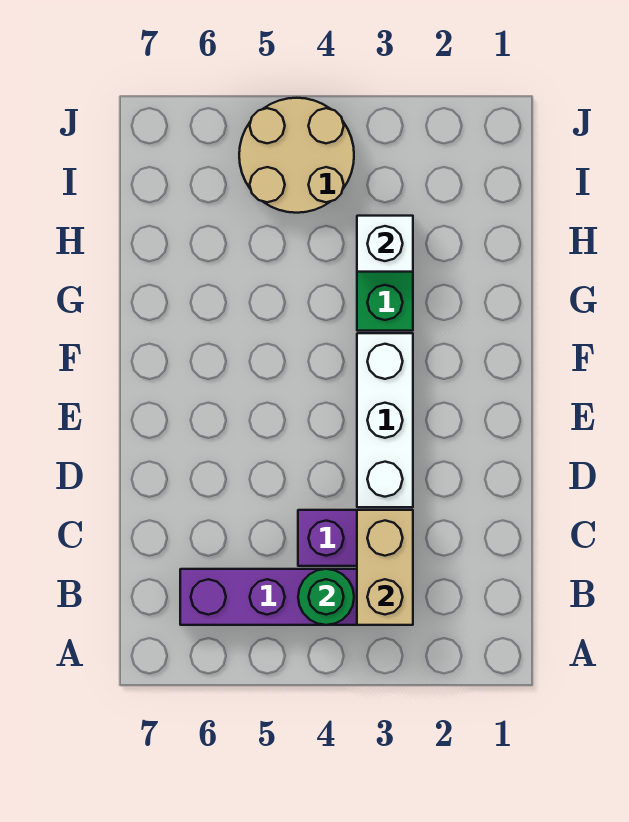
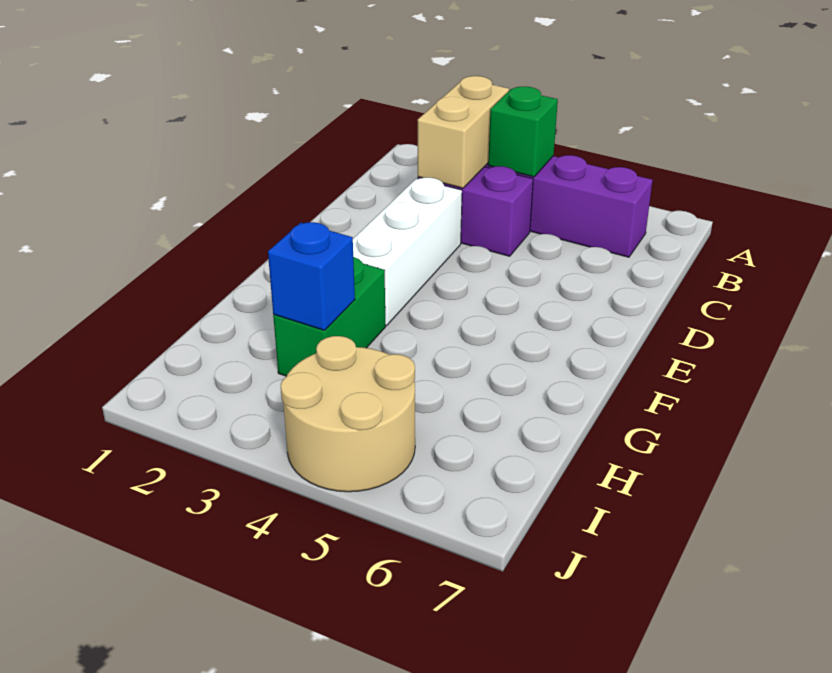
green round brick B4 level 2 -> green brick B4 level 2
white brick H3 level 2 -> blue brick H3 level 2

